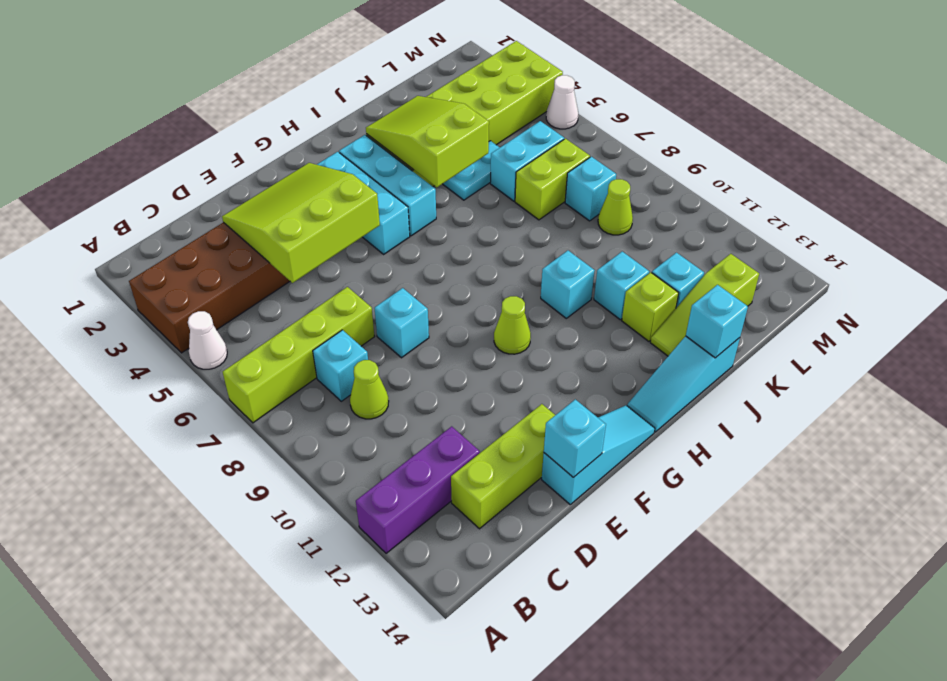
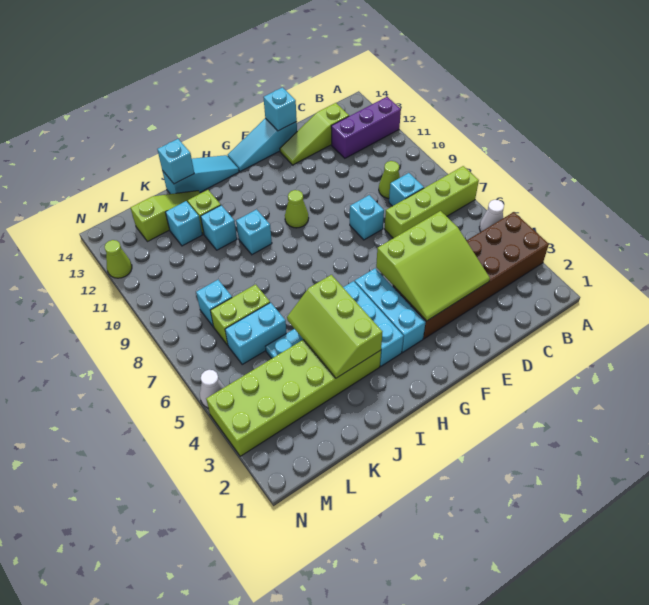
lime brick C13:E13 level 1 -> lime slope C13:E13 level 1 top C
lime slope I3:J5 level 2 top 5 -> lime slope I3:J5 level 2 top I
lime cone L9 level 1 -> lime cone N12 level 1

